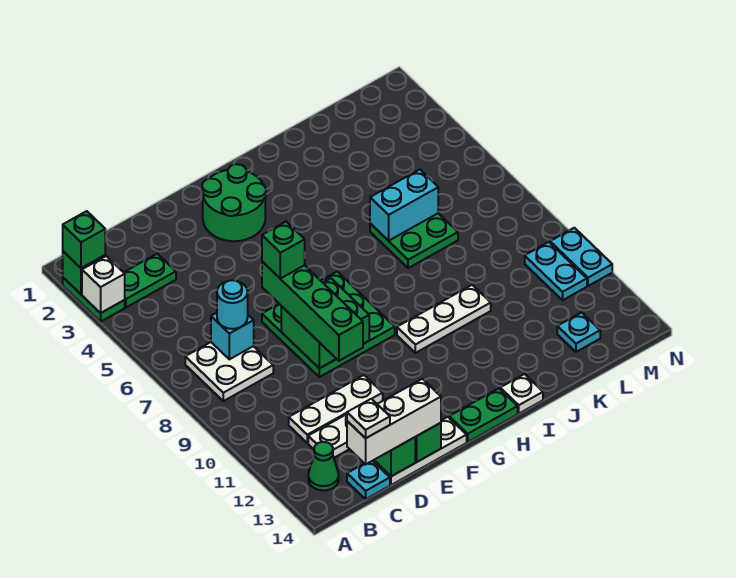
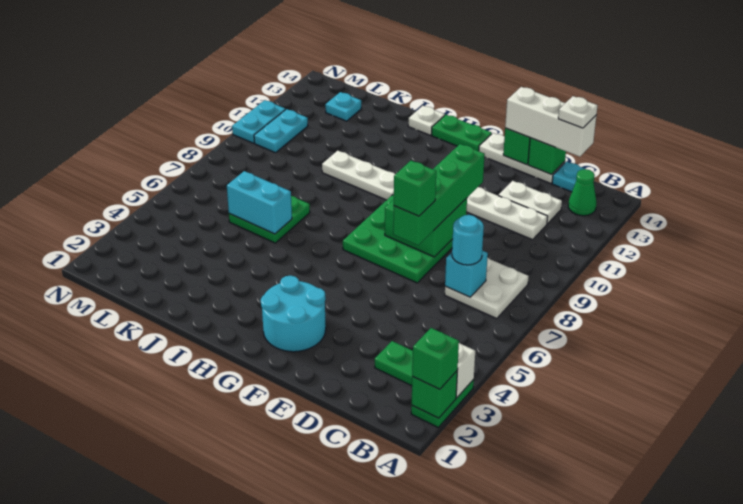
green round brick F2:G3 level 1 -> cyan round brick F2:G3 level 1

